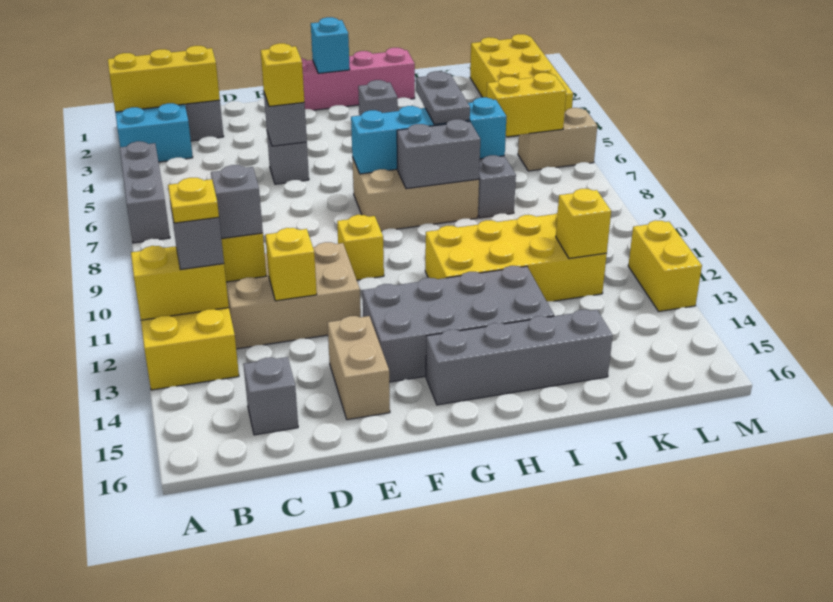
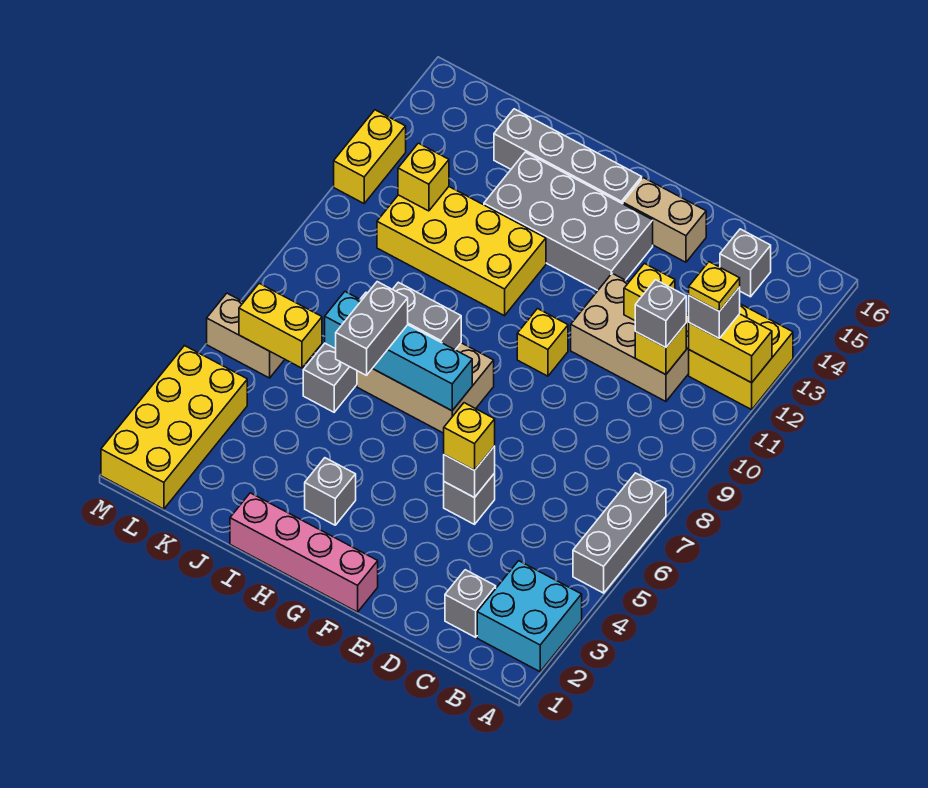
yellow brick A2:C2 level 2 -> none
tan brick E14:E15 level 1 -> tan brick E15:F15 level 1
cyan brick G1 level 2 -> none
grey plate I6:I7 level 3 -> grey brick I6:I7 level 3

